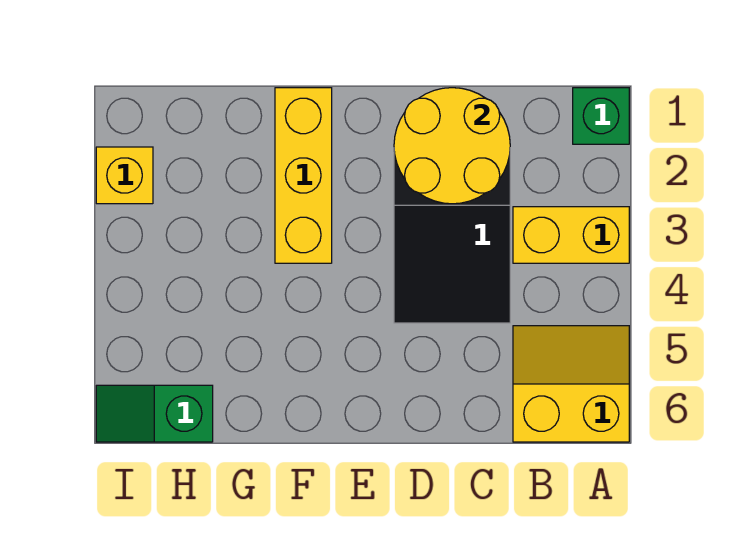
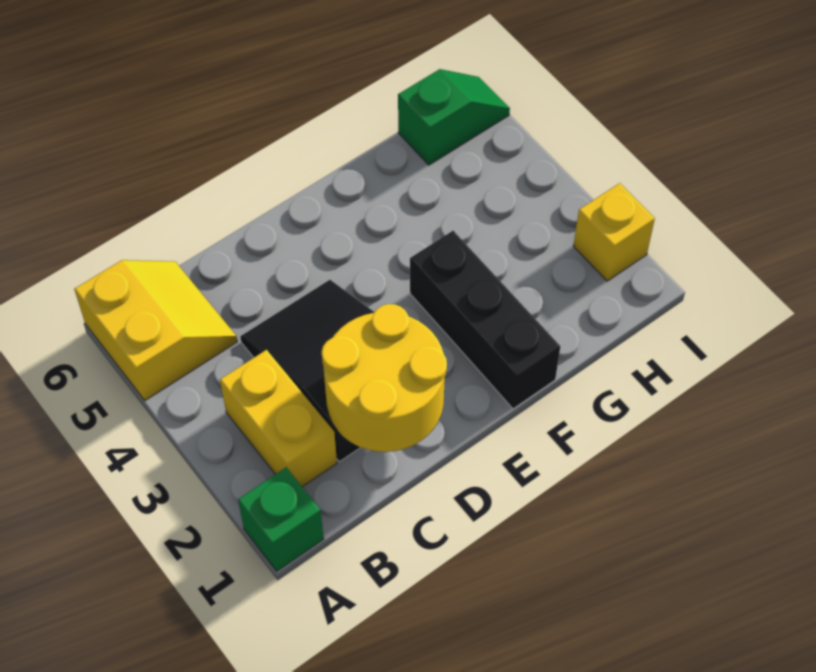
yellow brick A3:B3 level 1 -> yellow brick B2:B3 level 1
yellow slope A5:B6 level 1 top 6 -> yellow slope A5:B6 level 1 top A
yellow brick F1:F3 level 1 -> black brick F1:F3 level 1

